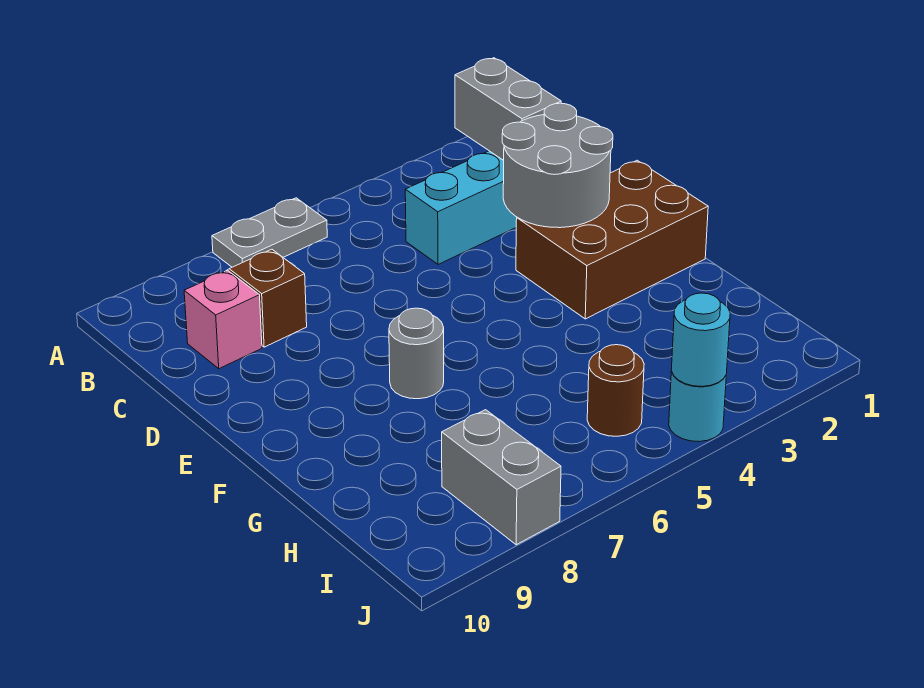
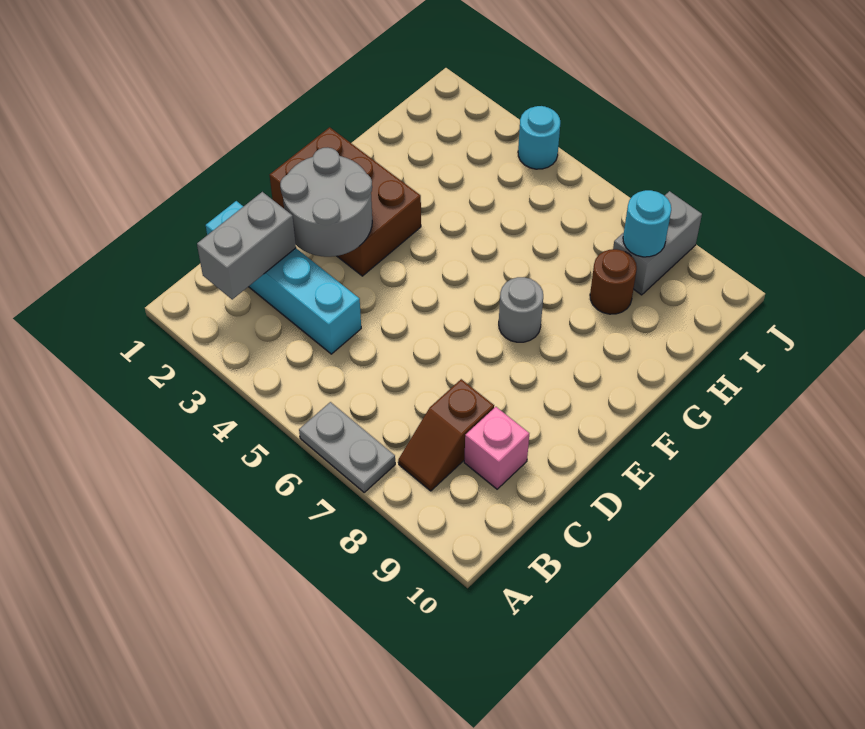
brown round brick I5 level 1 -> brown round brick H8 level 1
cyan round brick J4 level 2 -> cyan round brick I8 level 2

